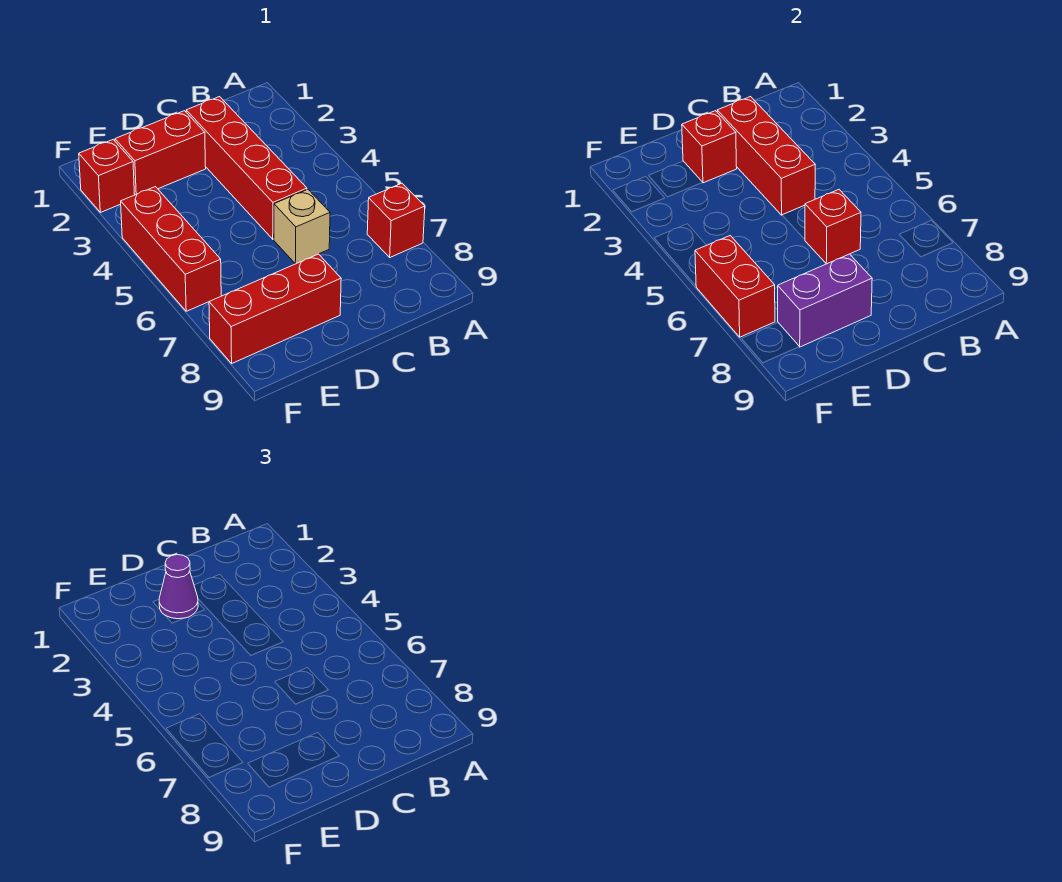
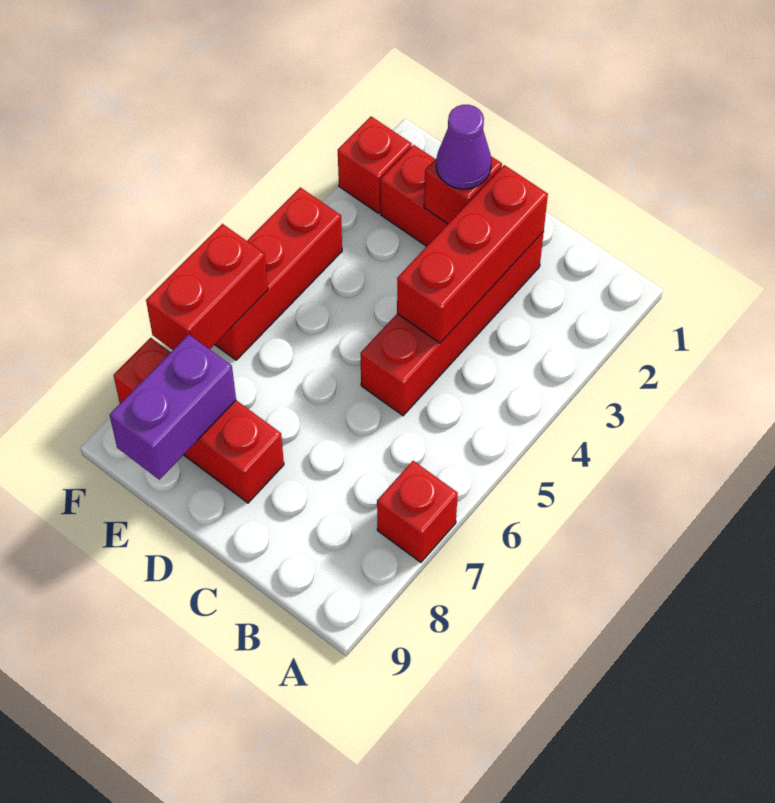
tan brick C6 level 1 -> none
red brick C6 level 2 -> none
purple brick D8:E8 level 2 -> purple brick E8:E9 level 2

